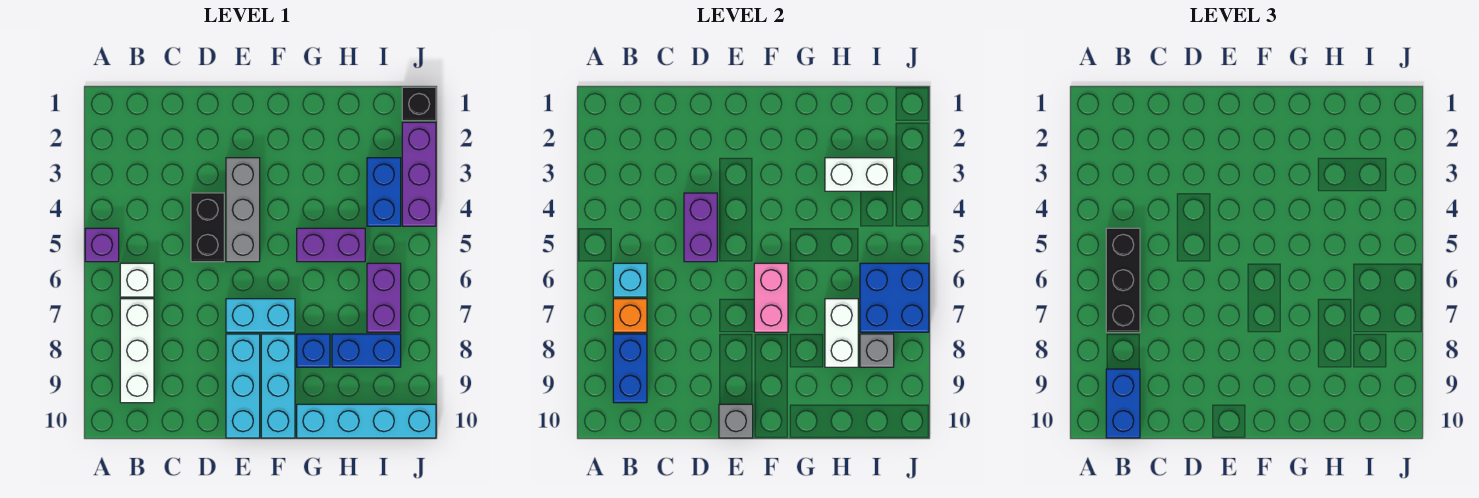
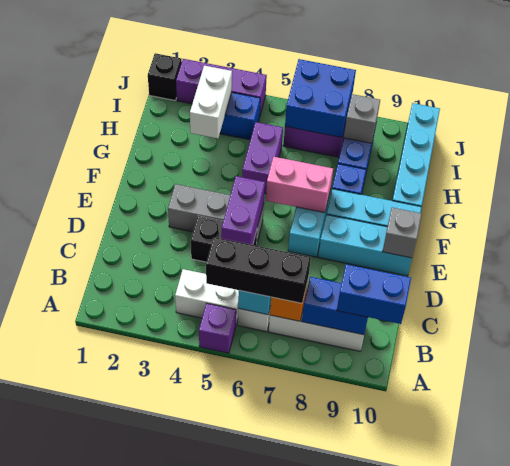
purple brick D4:D5 level 2 -> purple brick D5:E5 level 2
white brick H7:H8 level 2 -> white brick B4:B5 level 1

